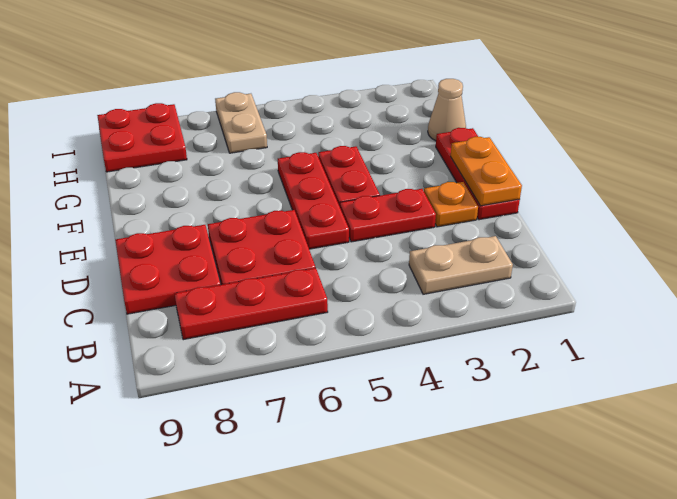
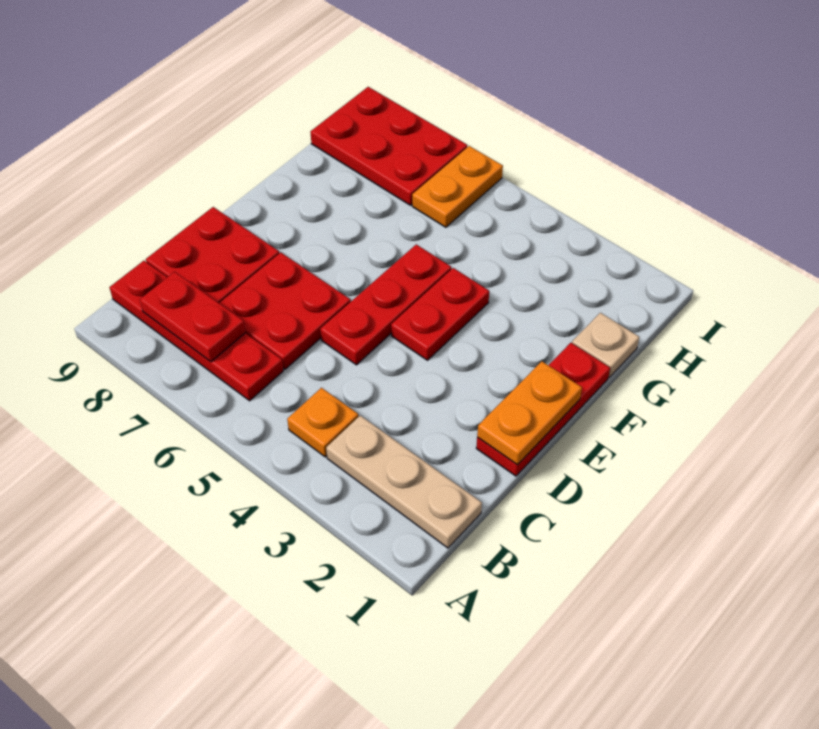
tan plate B2:B3 level 1 -> tan plate B1:B3 level 1
red plate B6:B8 level 1 -> red plate B6:B9 level 1
orange plate D2 level 1 -> orange plate B4 level 1
red plate D3:D4 level 1 -> red plate B7:B8 level 2
tan cone G1 level 1 -> tan plate G1 level 1
tan plate H6:I6 level 1 -> orange plate H6:I6 level 1
red plate H8:I9 level 1 -> red plate H7:I9 level 1

